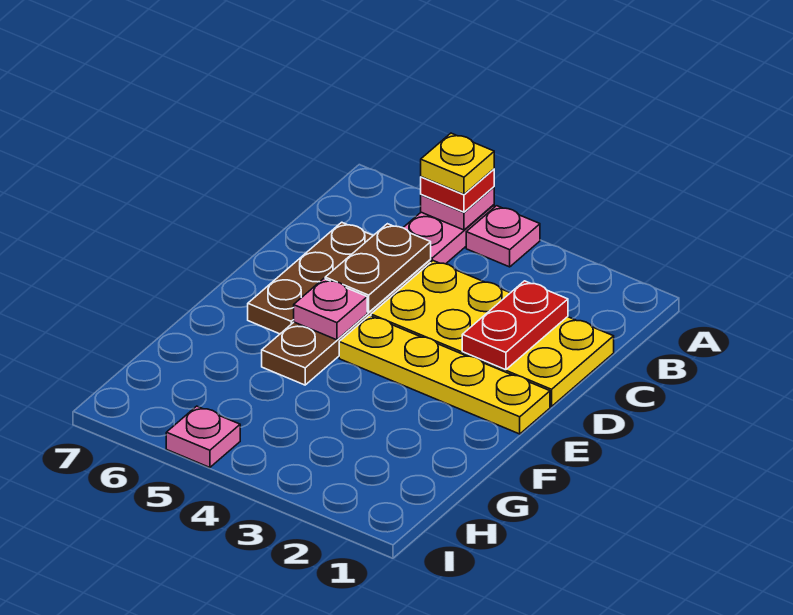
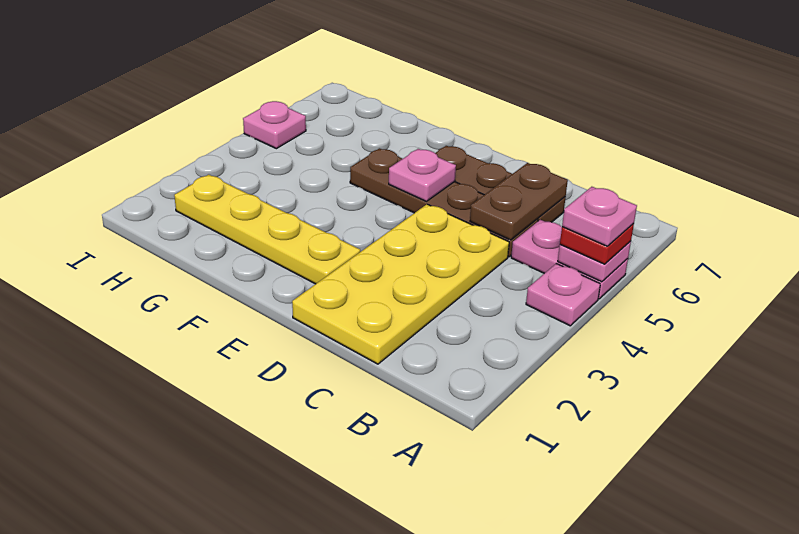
yellow plate A5 level 4 -> pink plate A5 level 4
red plate C2:D2 level 2 -> none
brown plate C5:D5 level 2 -> brown plate C5:C6 level 2
yellow plate E1:E4 level 1 -> yellow plate E2:H2 level 1

